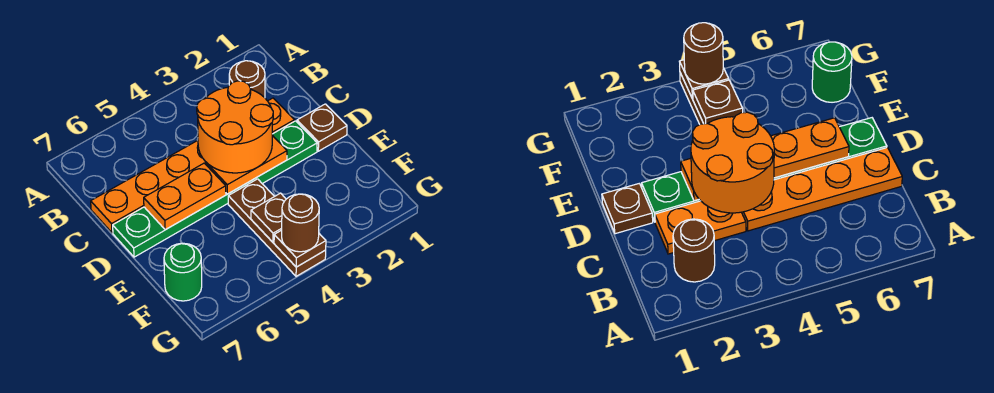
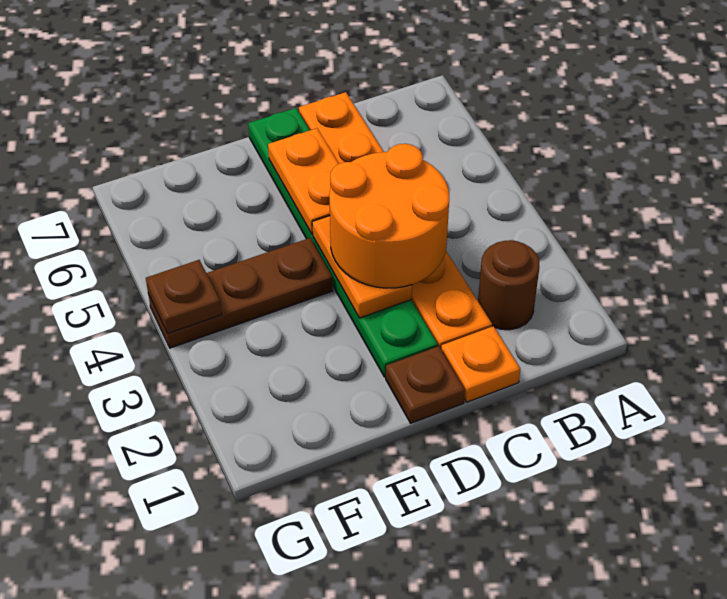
none -> orange plate C1 level 1
brown plate F4 level 2 -> none
green round brick F7 level 1 -> none
brown round brick G4 level 3 -> none

